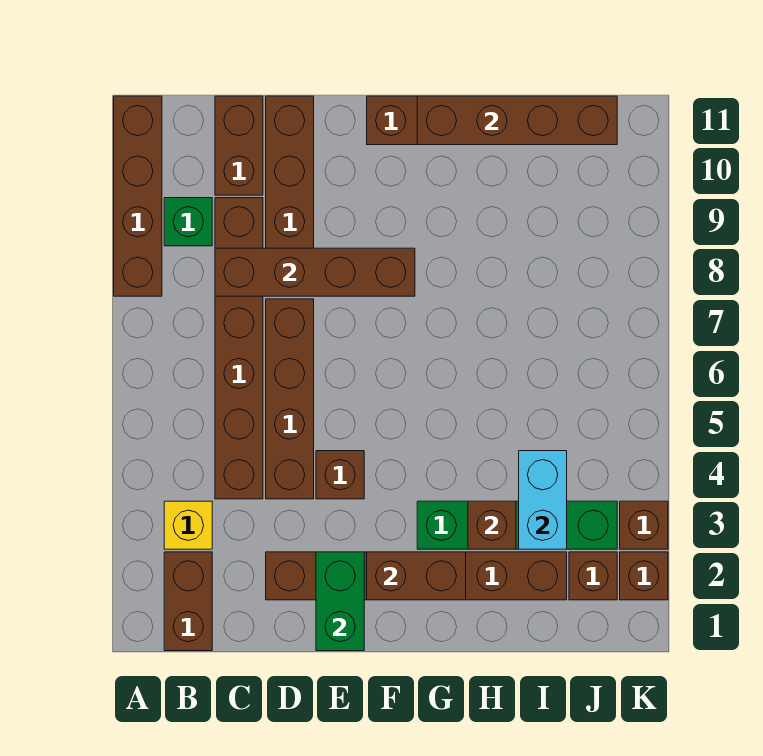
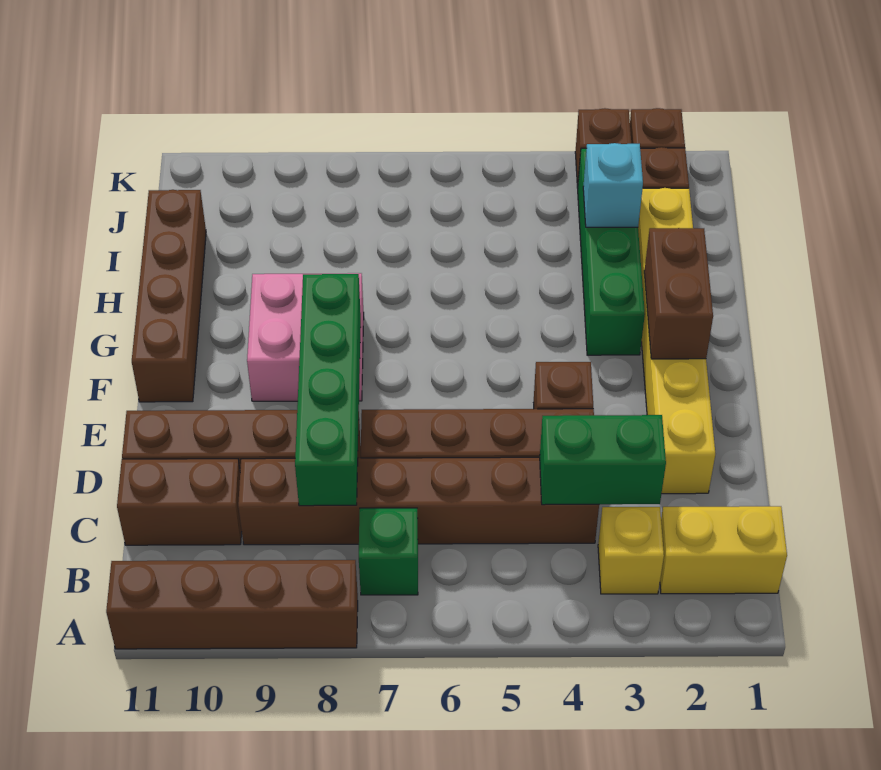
brown brick B1:B2 level 1 -> yellow brick B1:B2 level 1
green brick B9 level 1 -> green brick B7 level 1
brown brick C8:F8 level 2 -> green brick C8:F8 level 2
brown brick D2:I2 level 1 -> yellow brick D2:I2 level 1
green brick E1:E2 level 2 -> green brick C3:C4 level 2
none -> pink brick F8:G9 level 1
brown brick G11:J11 level 2 -> none
brown brick H3 level 2 -> none
cyan brick I3:I4 level 2 -> cyan brick I3 level 2

